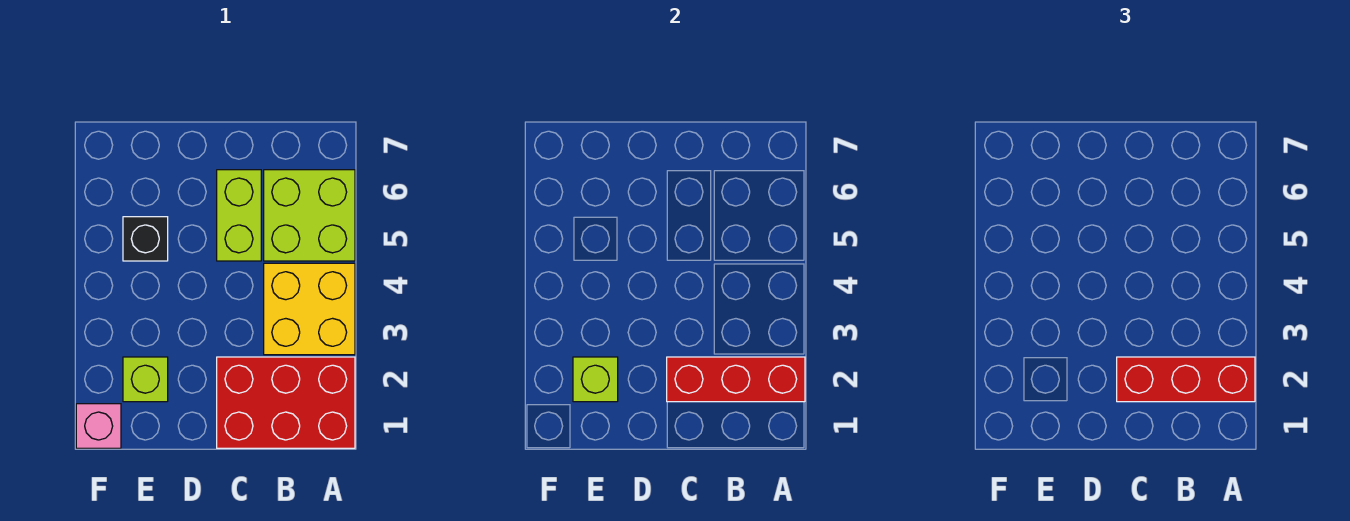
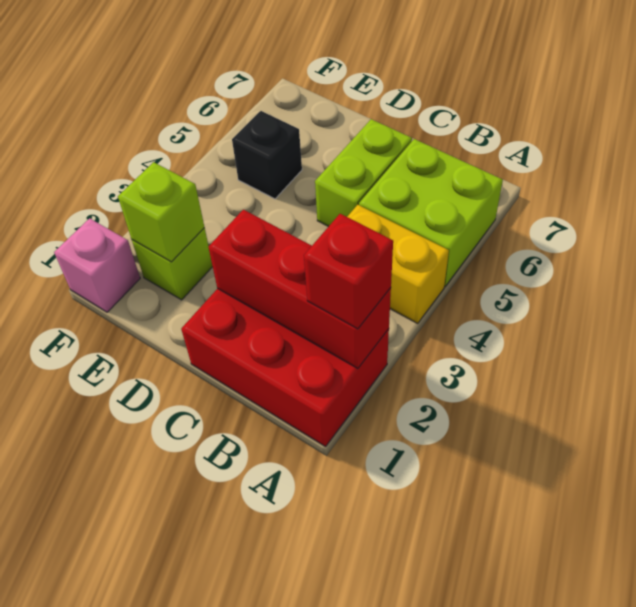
red brick A2:C2 level 3 -> red brick A2 level 3
yellow brick A3:B4 level 1 -> yellow brick A4:B4 level 1

